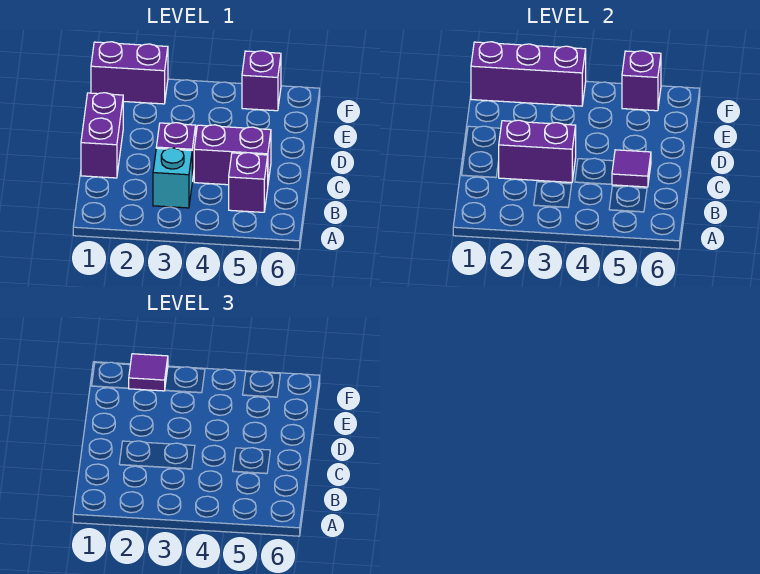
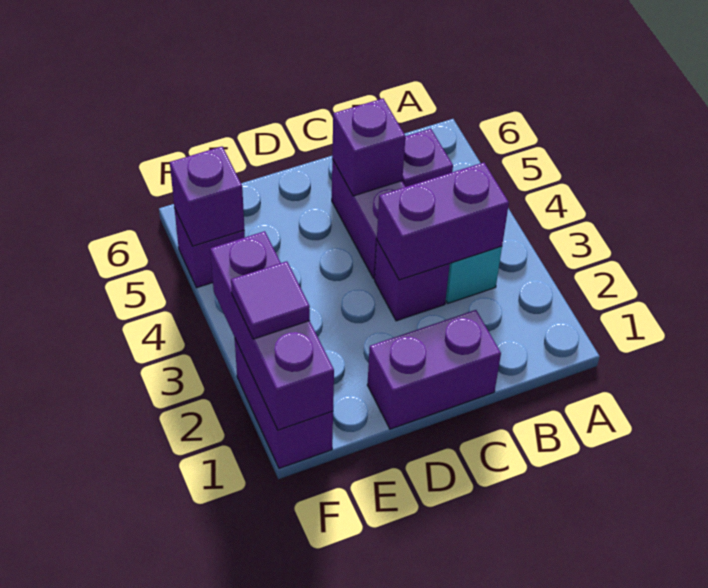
purple brick C2:C3 level 2 -> purple brick B3:C3 level 2
purple tile C5 level 2 -> purple brick C5 level 2

